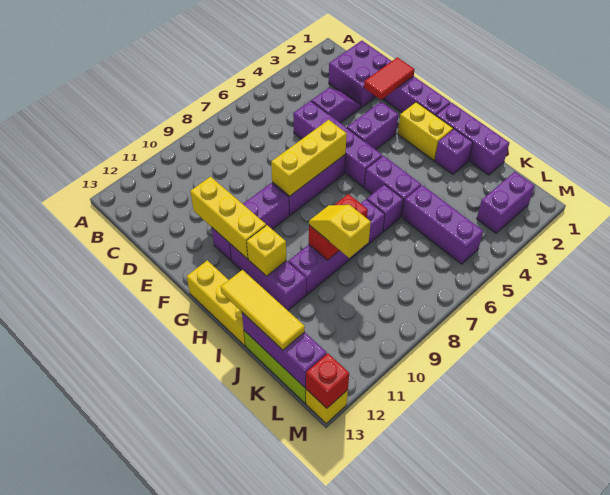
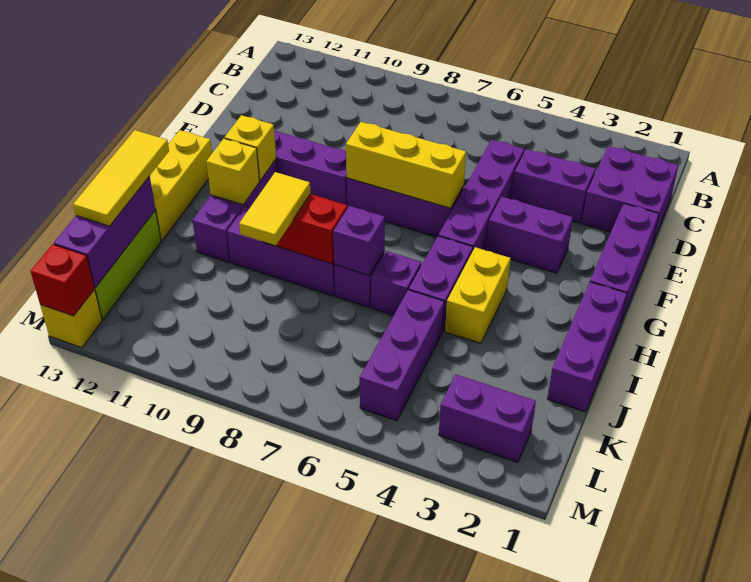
purple slope D3:D4 level 1 top 4 -> purple brick D3:D4 level 1
red tile E1:E2 level 2 -> none
yellow brick E11:G11 level 2 -> yellow brick G11 level 2
yellow brick G2:H2 level 1 -> yellow brick H4:I4 level 1
purple brick I2 level 1 -> purple brick I7 level 2
yellow slope I9:J9 level 3 top J -> yellow tile I9:J9 level 3

